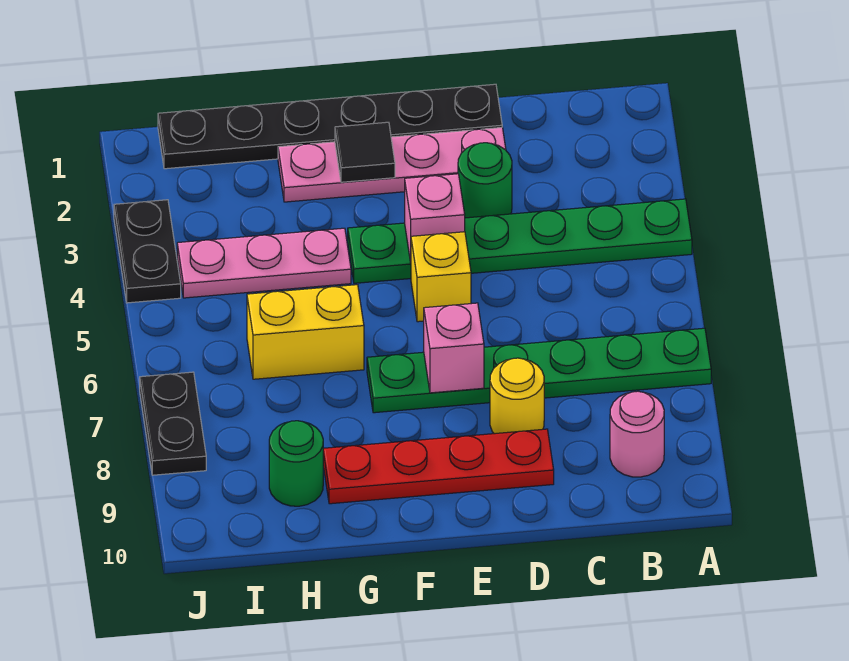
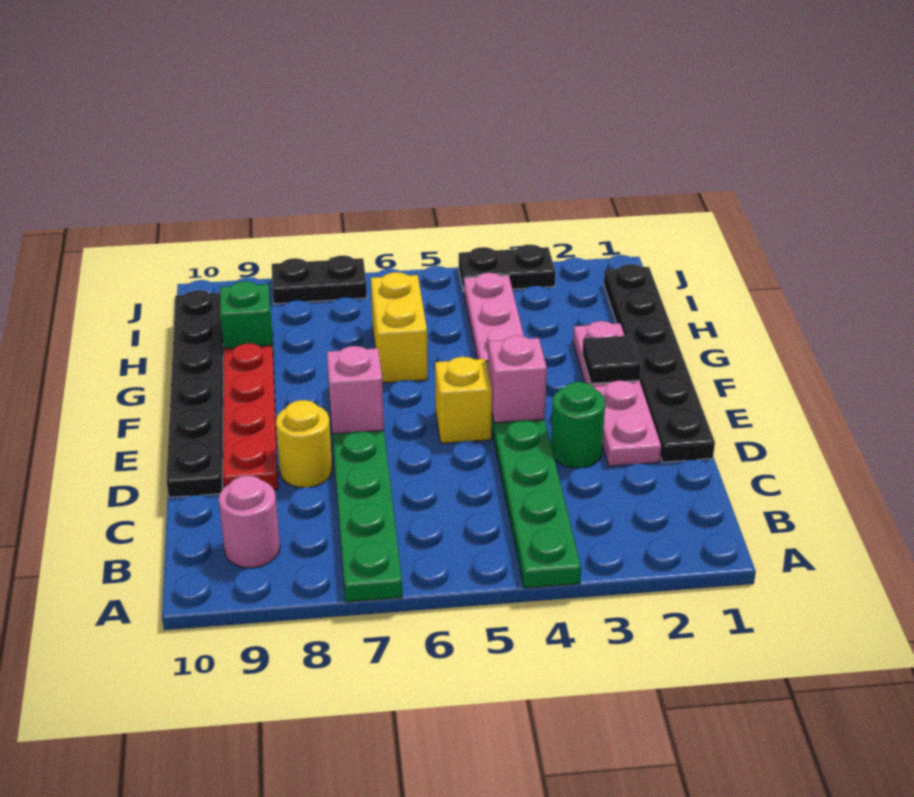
none -> black plate D10:I10 level 1
green round brick H9 level 1 -> green brick H9 level 1

